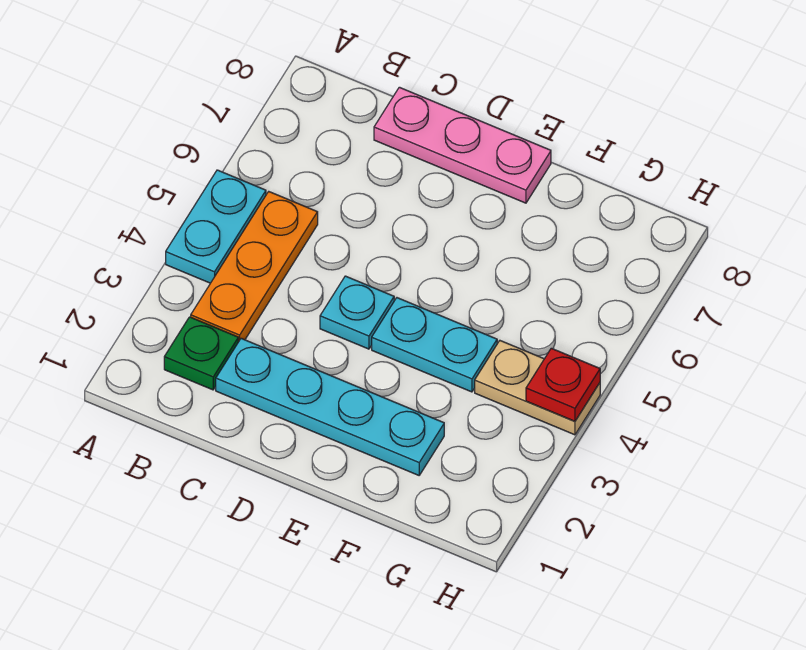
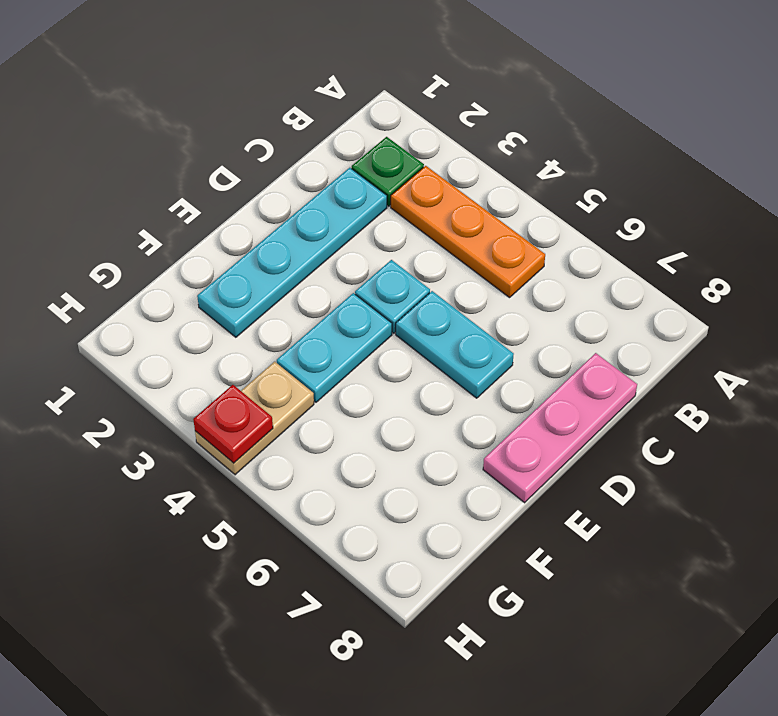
cyan plate A4:A5 level 1 -> cyan plate D5:D6 level 1

